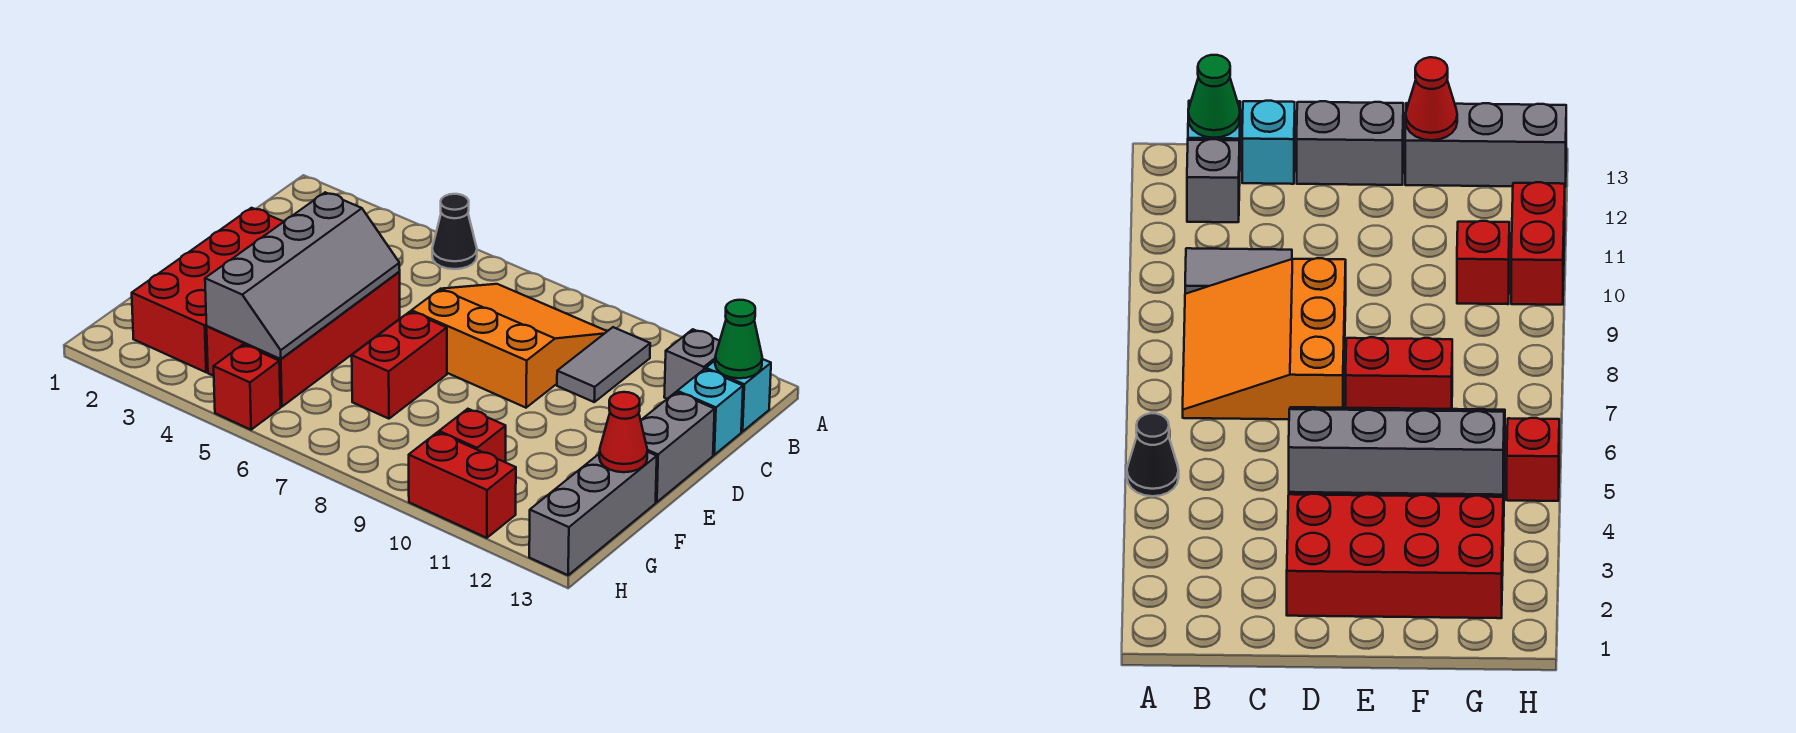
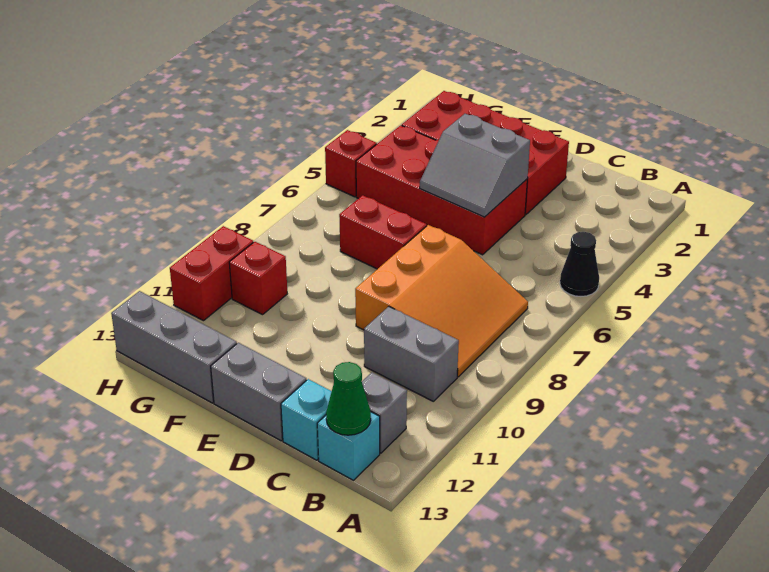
grey tile B10:C10 level 1 -> grey brick B10:C10 level 1
grey slope D4:G5 level 2 top 4 -> grey slope D4:E5 level 2 top 4
red cone F13 level 2 -> none

